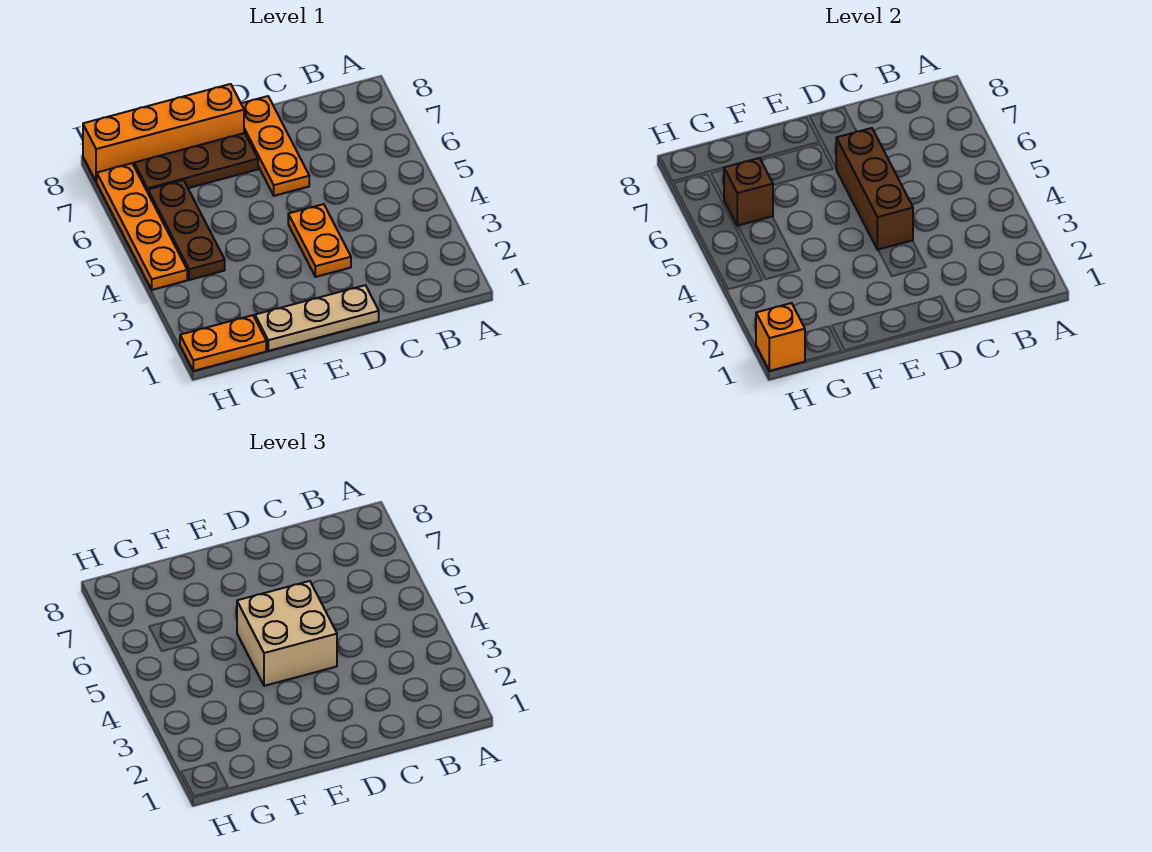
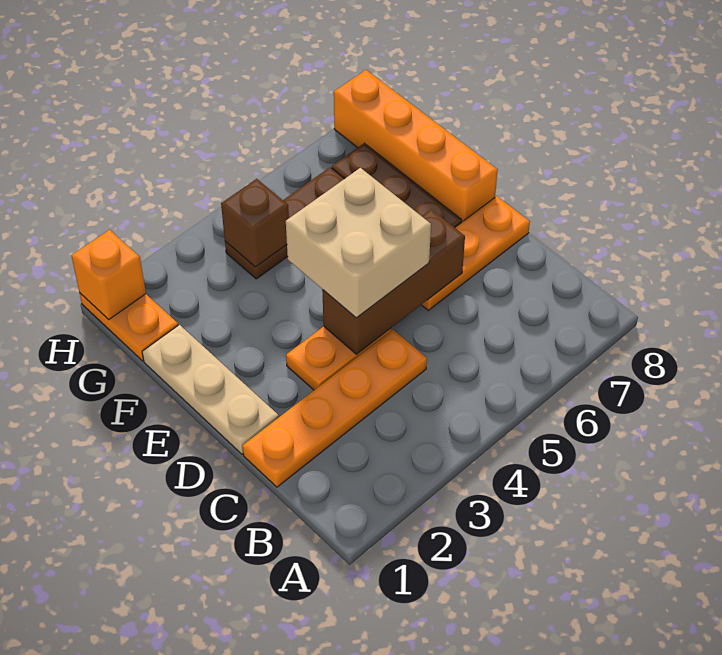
brown brick G6 level 2 -> brown brick G4 level 2
orange plate H4:H7 level 1 -> orange plate C1:C4 level 1

